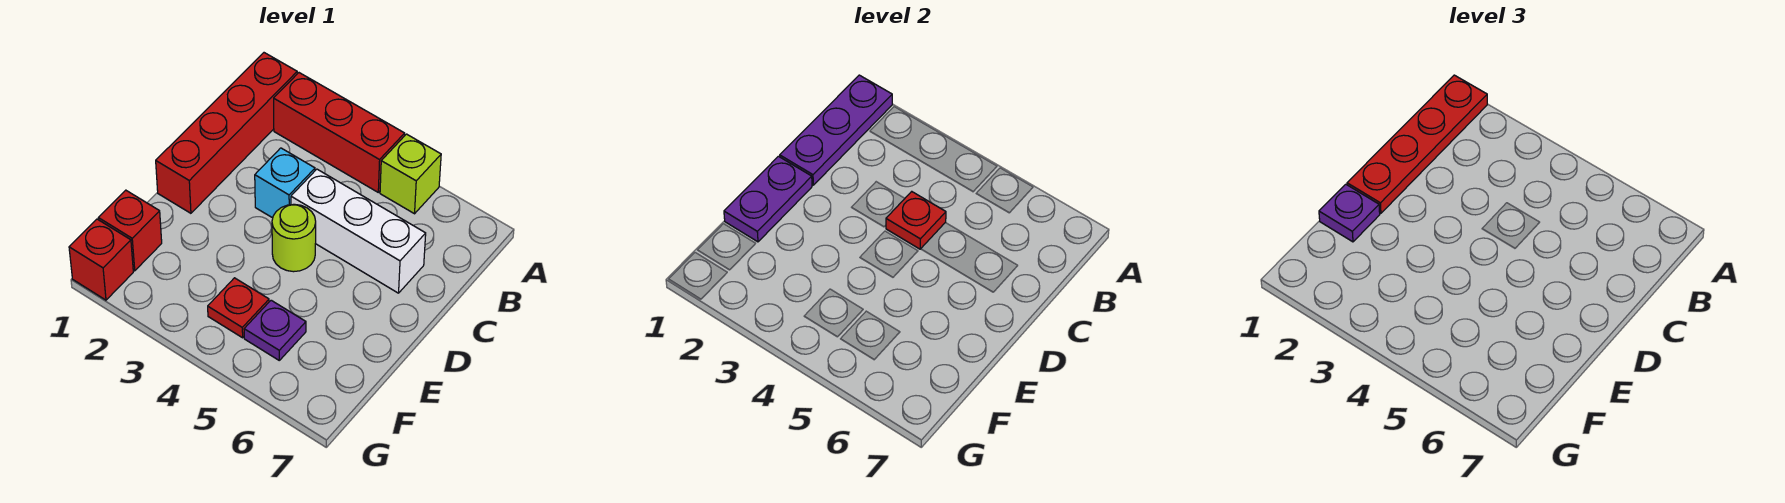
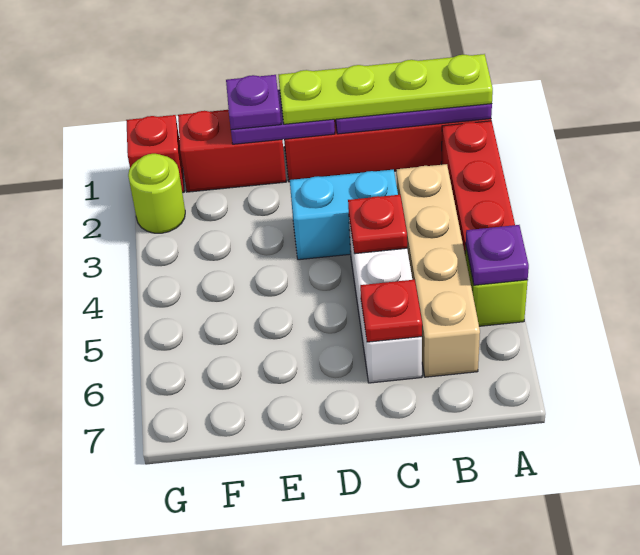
red plate A1:D1 level 3 -> lime plate A1:D1 level 3
none -> tan brick B3:B6 level 1
cyan brick C3 level 1 -> cyan brick C3:D3 level 1
lime round brick D4 level 1 -> lime round brick G2 level 1
red brick F1 level 1 -> red brick E1:F1 level 1
red plate F4 level 1 -> red plate C6 level 2
purple plate F5 level 1 -> purple plate A5 level 2

